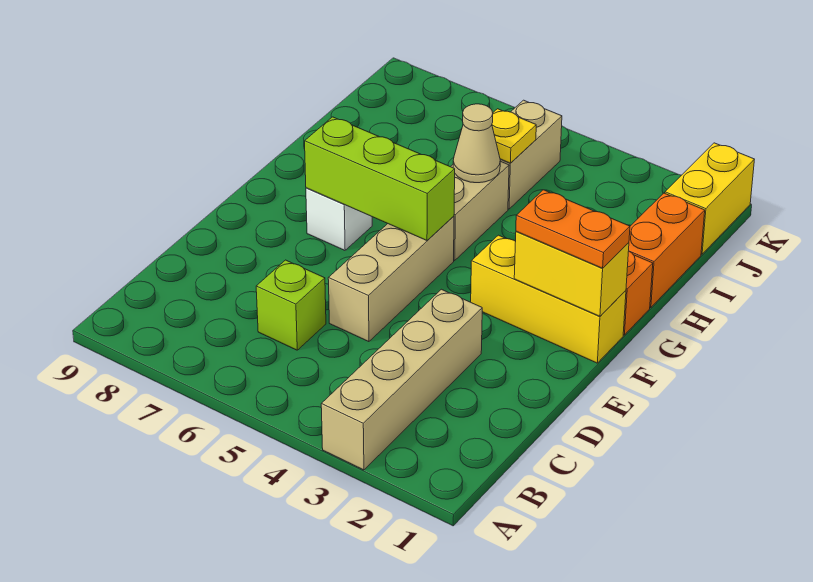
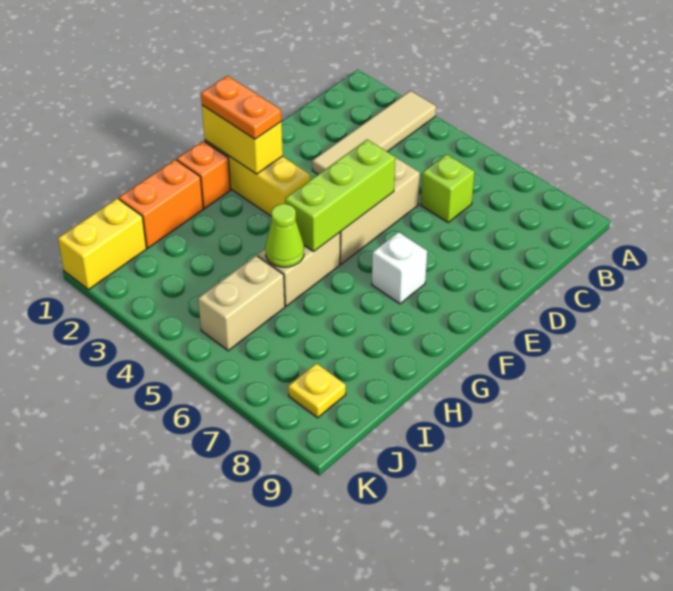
tan brick A3:D3 level 1 -> tan tile A3:D3 level 1
lime brick F5:F7 level 2 -> lime brick E5:G5 level 2
tan cone H5 level 2 -> lime cone H5 level 2
yellow plate I5 level 2 -> yellow plate J8 level 1

